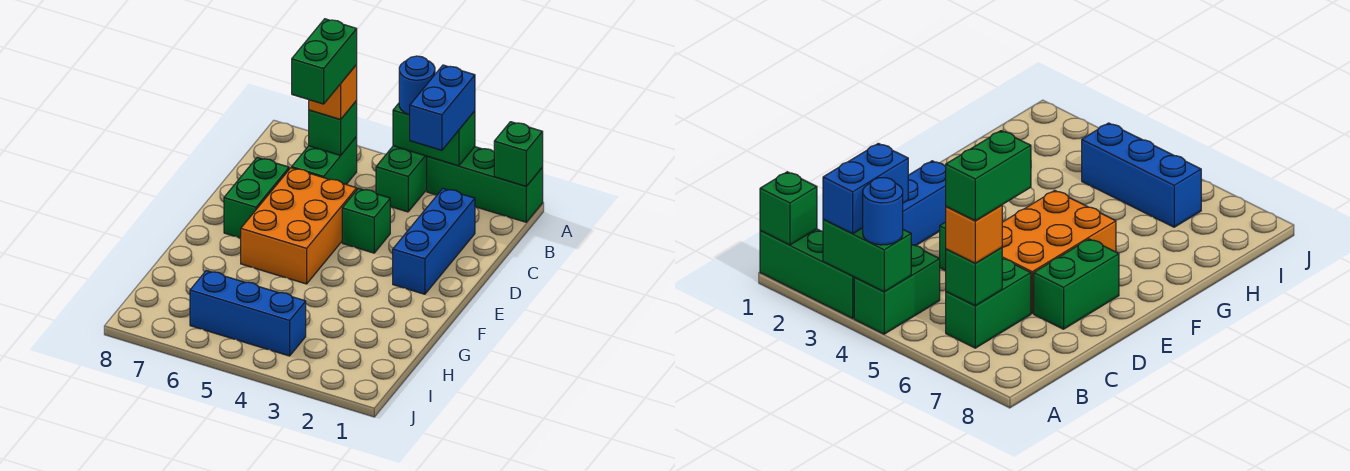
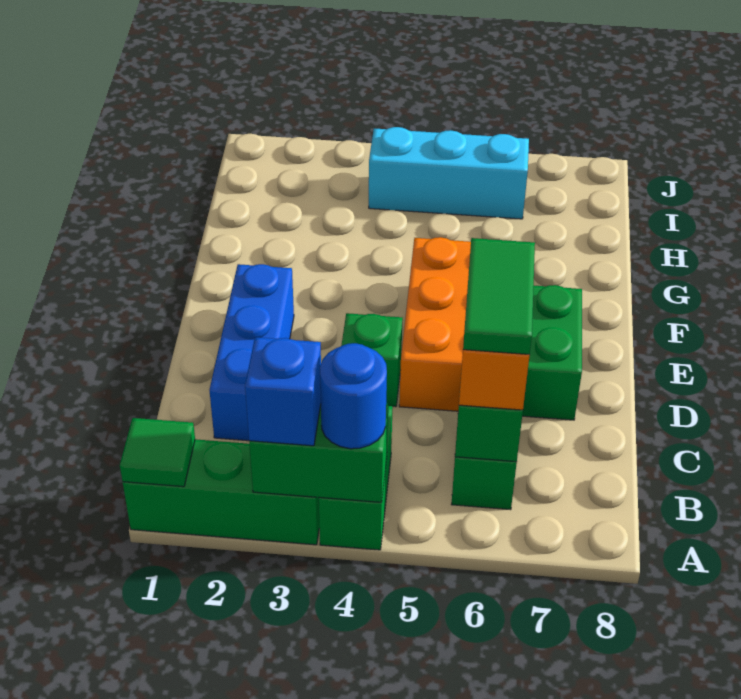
green brick A1 level 2 -> green tile A1 level 2
blue brick A3:B3 level 3 -> blue brick A3 level 3
green brick B6:C6 level 4 -> green tile B6:C6 level 4
blue brick I4:I6 level 1 -> cyan brick I4:I6 level 1

